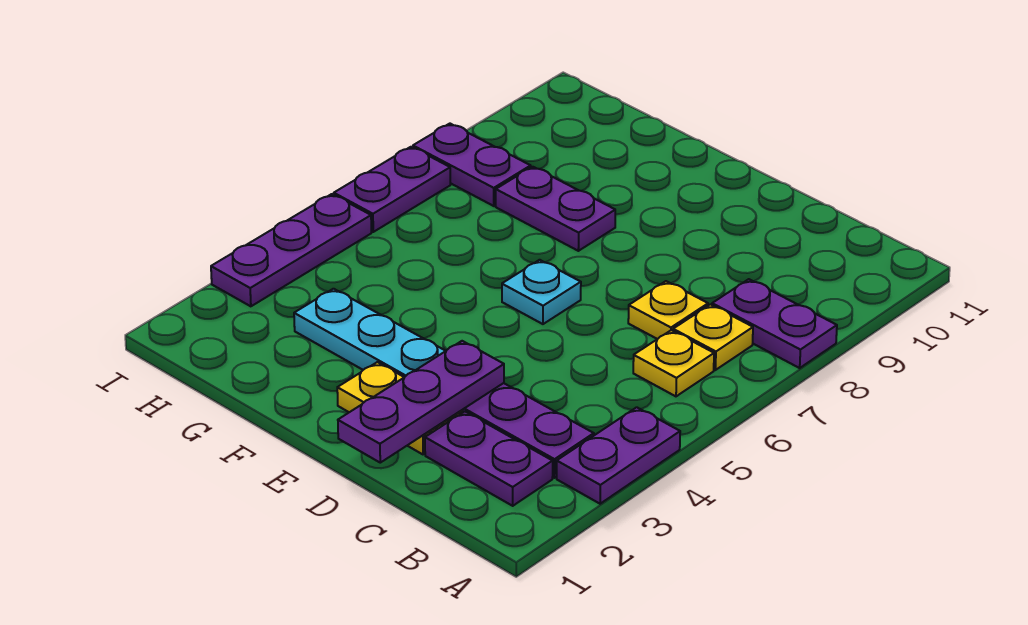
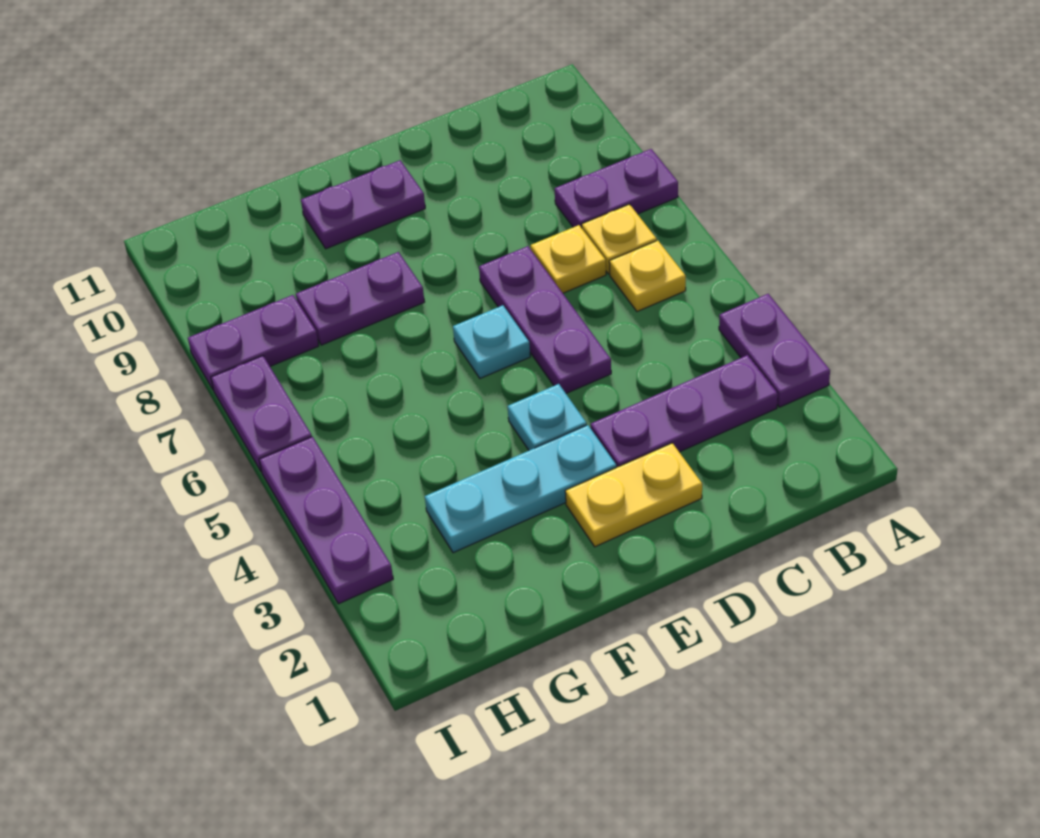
purple plate B2:C2 level 1 -> purple plate E10:F10 level 1
purple plate D1:D3 level 2 -> purple plate D5:D7 level 1
none -> cyan plate E4 level 1

